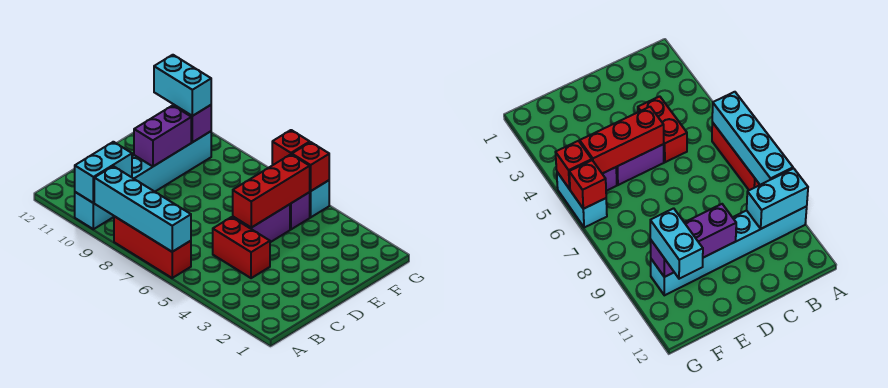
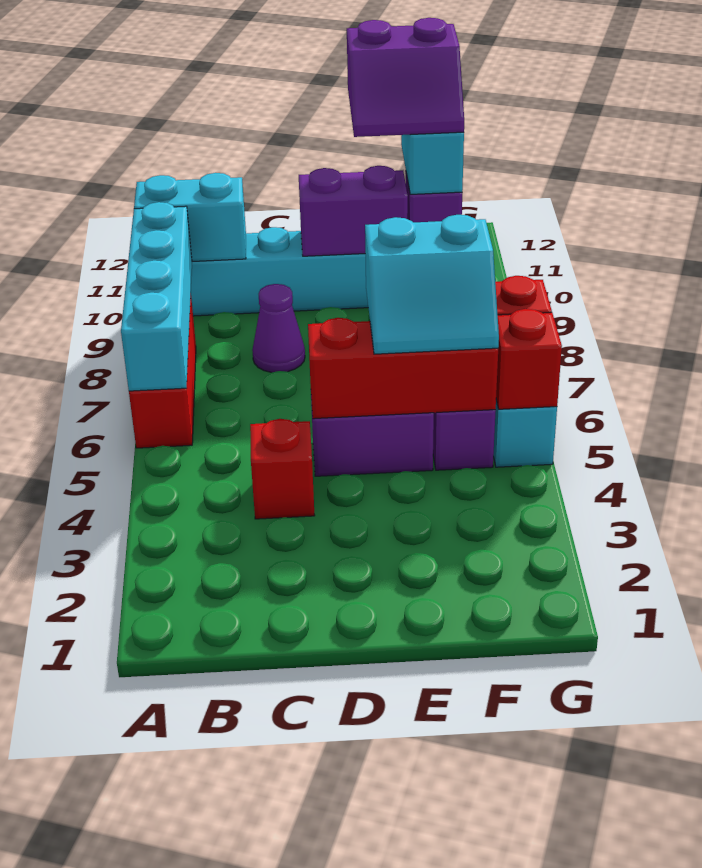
red brick C4:C5 level 1 -> red brick C4 level 1
none -> purple cone C8 level 1
none -> cyan slope E5:F6 level 3 top 6
none -> purple slope E10:F11 level 4 top 11

